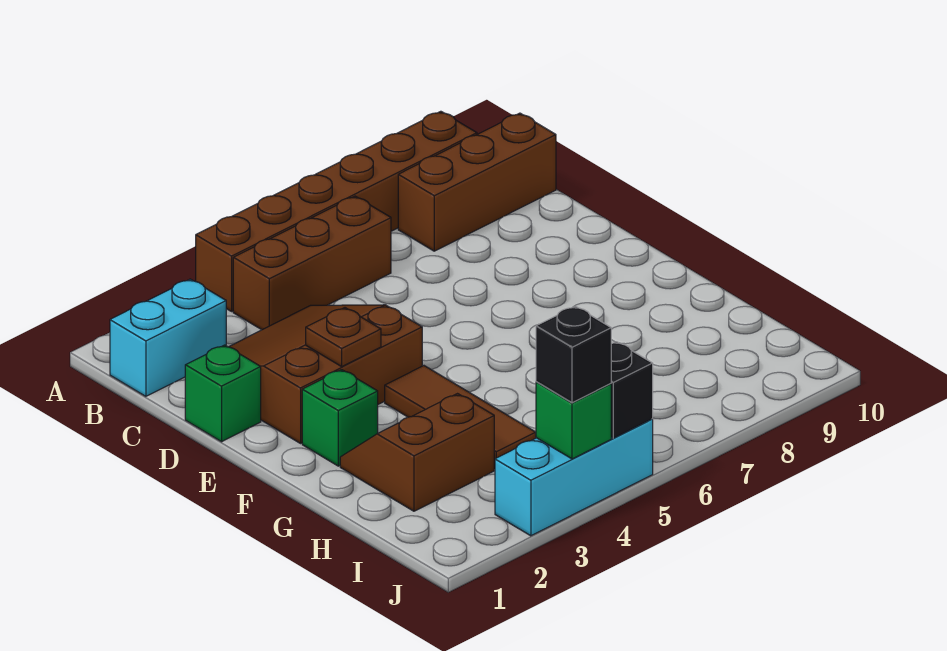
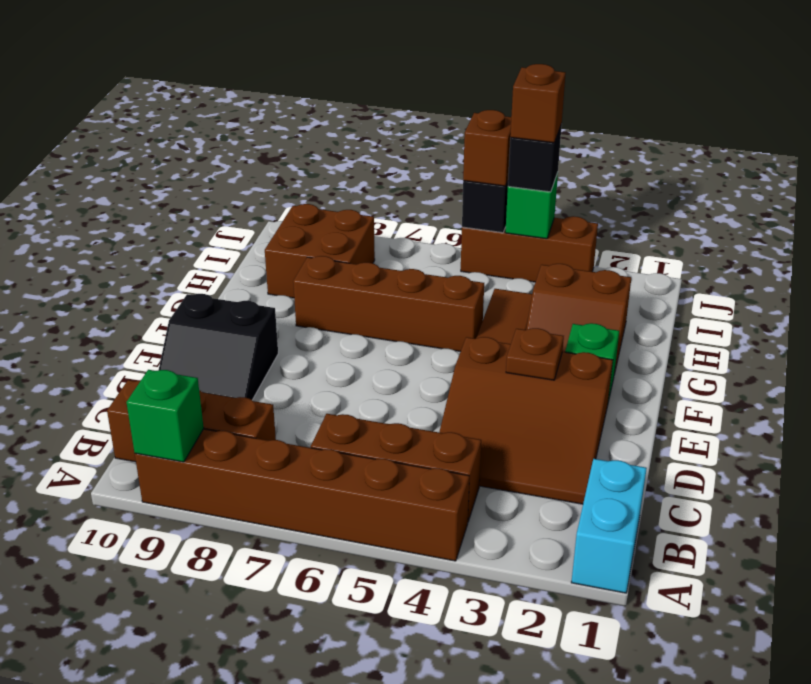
cyan brick B1:B2 level 1 -> cyan brick A1:B1 level 1
green brick D1 level 1 -> green brick A9 level 2
none -> black slope D9:E10 level 1 top E
none -> brown brick G5:G8 level 1
none -> brown brick H8:I9 level 1
cyan brick J3:J5 level 1 -> brown brick J3:J5 level 1
none -> brown brick J4 level 4
none -> brown brick J5 level 3

